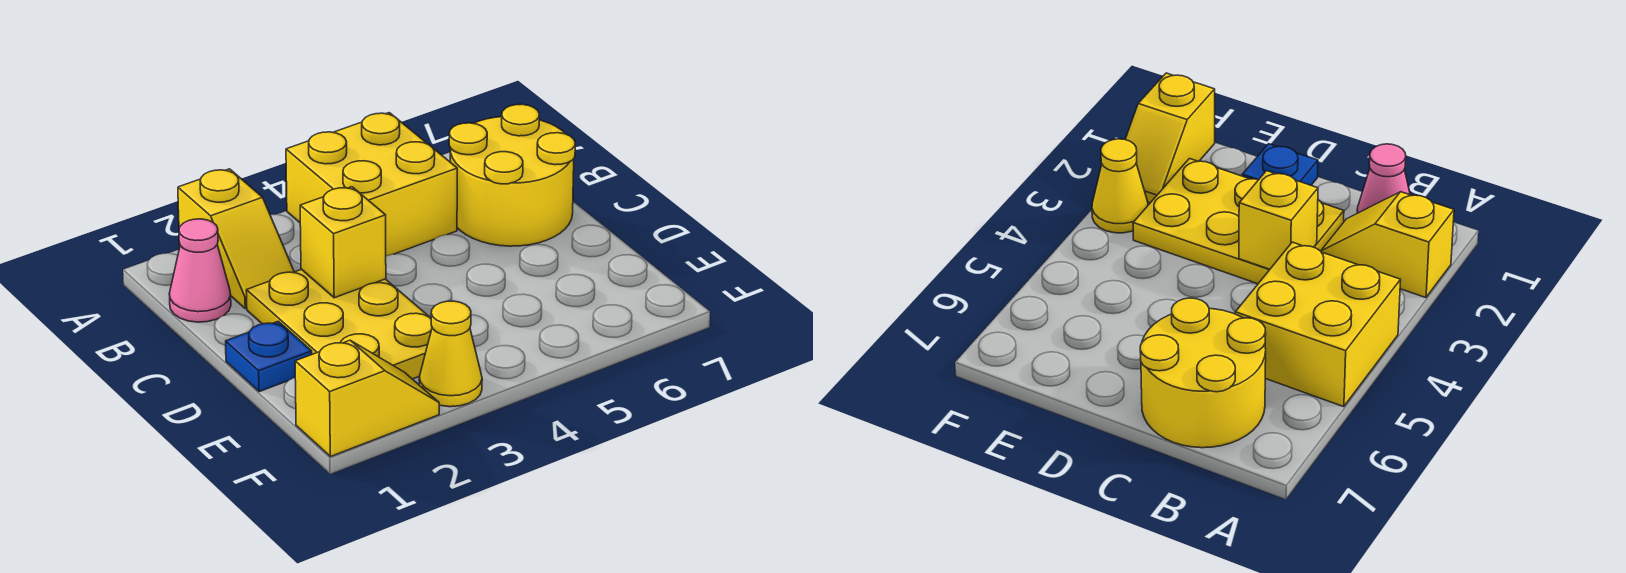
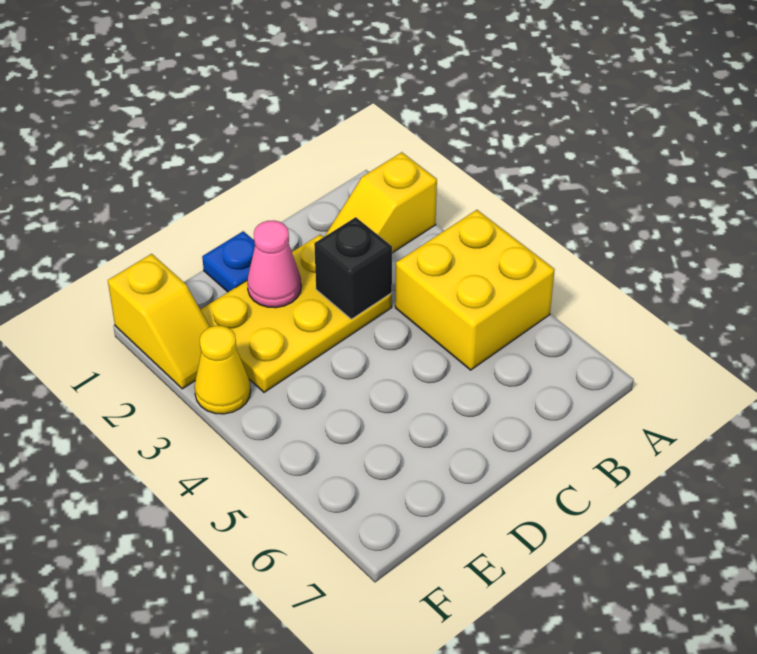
pink cone B1 level 1 -> pink cone D2 level 2
yellow round brick B6:C7 level 1 -> none
yellow brick C3 level 2 -> black brick C3 level 2

